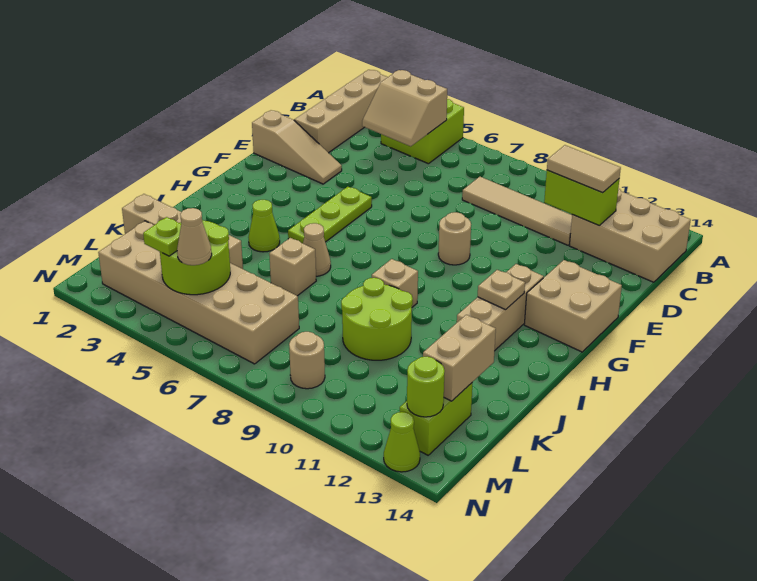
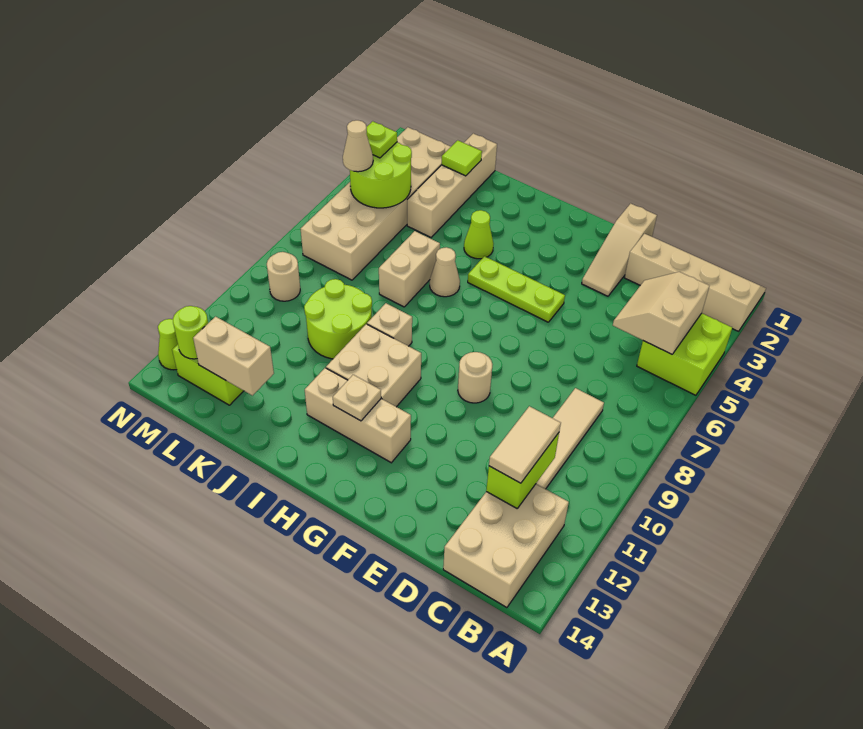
tan brick F13:G14 level 1 -> tan brick H10:I11 level 1
tan brick J6 level 1 -> tan brick J6:J7 level 1
none -> lime tile K2 level 2

